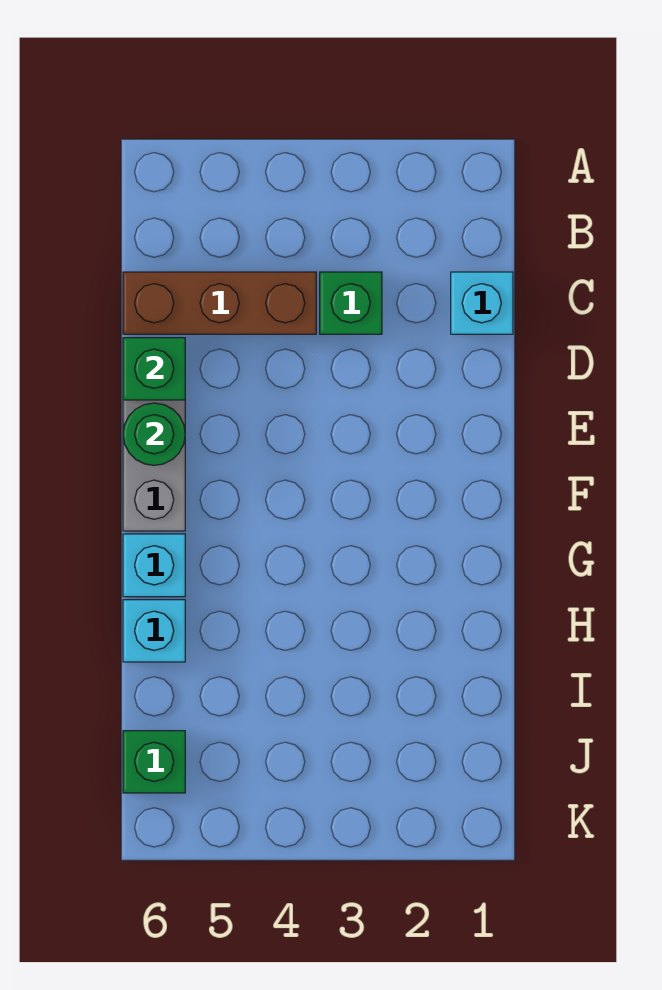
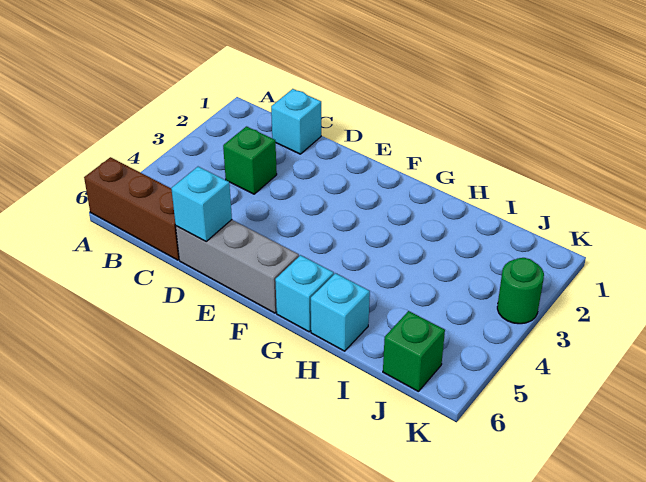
brown brick C4:C6 level 1 -> brown brick A6:C6 level 1
green brick D6 level 2 -> cyan brick D6 level 2
green round brick E6 level 2 -> green round brick K3 level 1

